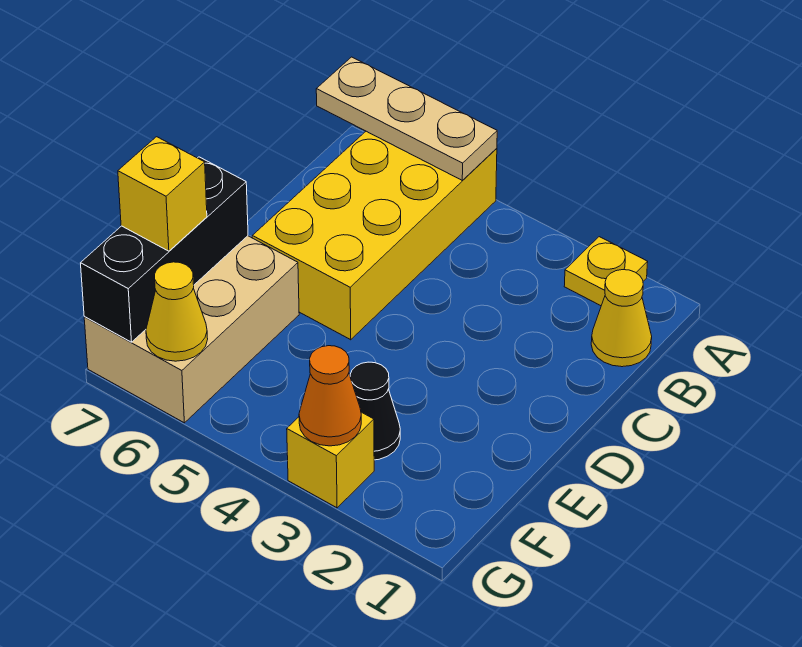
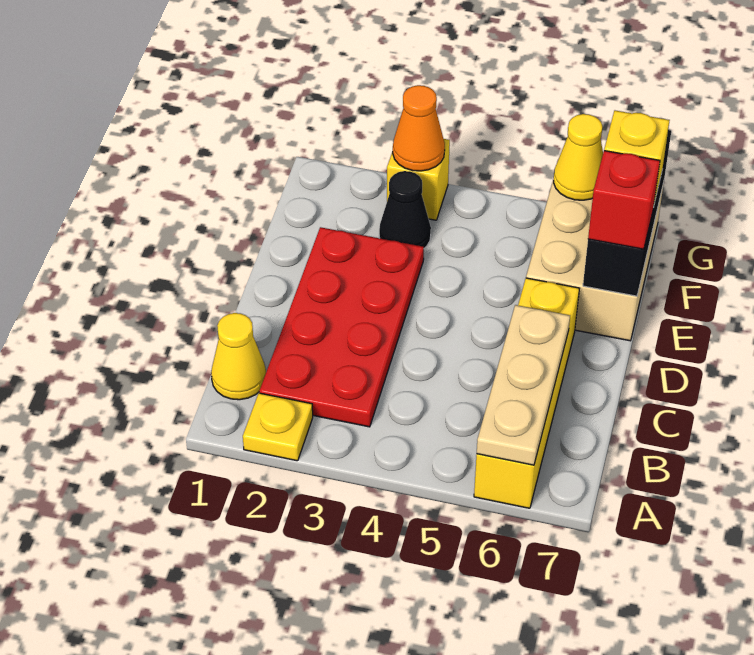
yellow brick A5:D6 level 1 -> yellow brick A6:D6 level 1
tan plate A5:A7 level 2 -> tan plate A6:C6 level 2
none -> red plate B2:E3 level 1
none -> red brick E7 level 3

